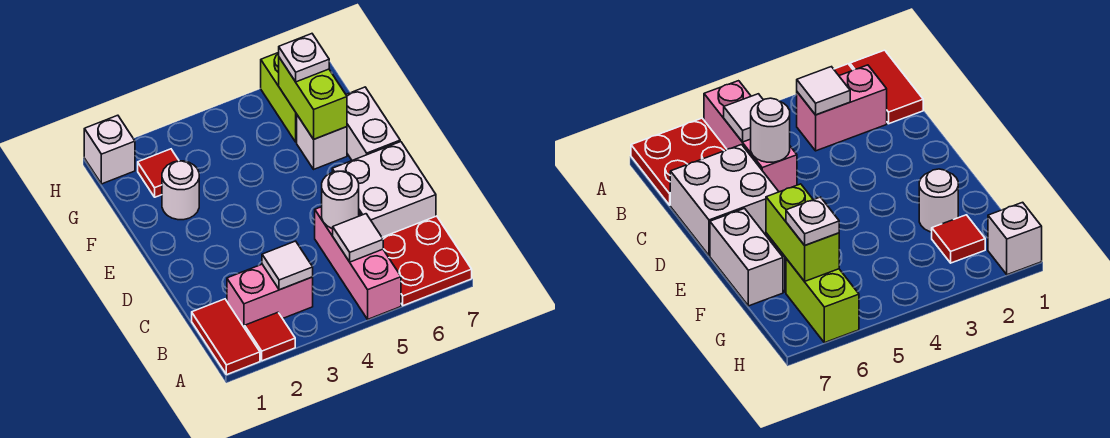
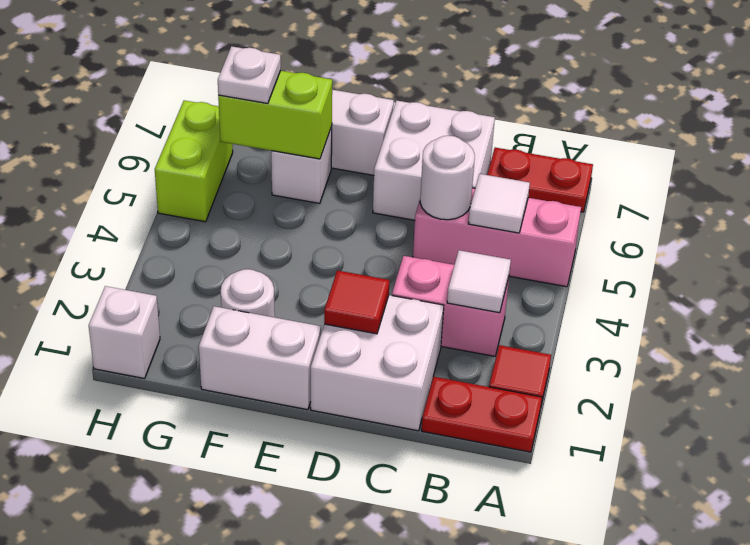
red tile A1:B1 level 1 -> red plate A1:B1 level 1
red plate A6:B7 level 1 -> red plate A7:B7 level 1
pink brick B2:B3 level 1 -> pink brick B3:C3 level 1
none -> white brick C1:D2 level 1
none -> white brick E1:F1 level 1
red tile G2 level 1 -> red tile D2 level 2
lime brick G6:H6 level 1 -> lime brick H5:H6 level 1

